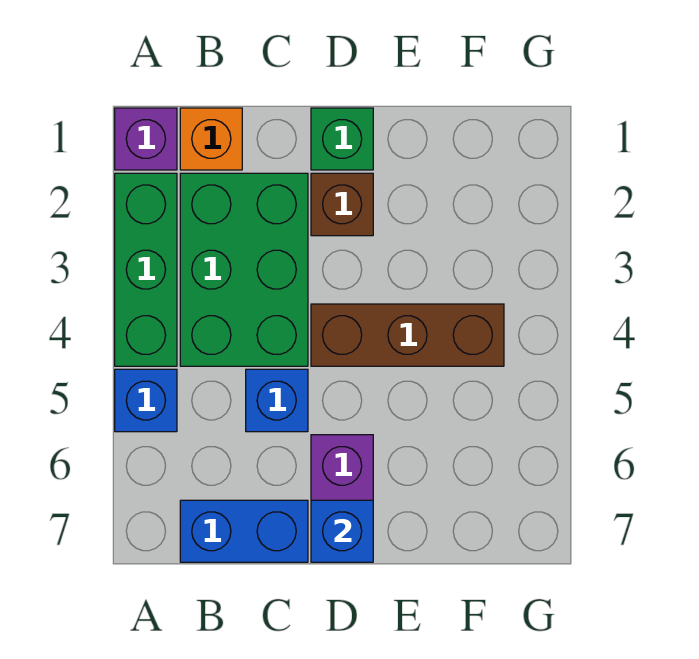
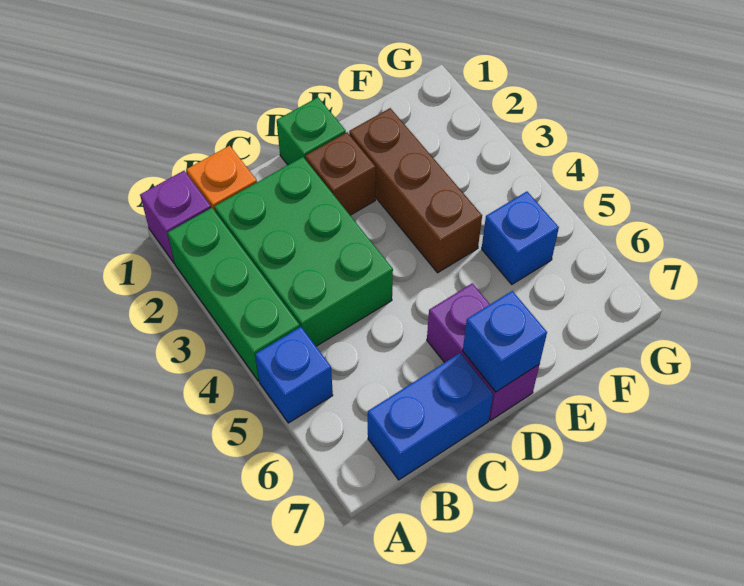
blue brick C5 level 1 -> blue brick F5 level 1
brown brick D4:F4 level 1 -> brown brick E2:E4 level 1

